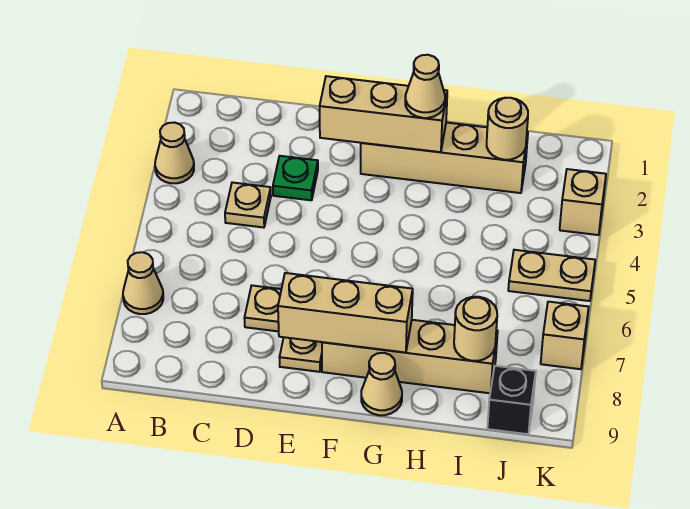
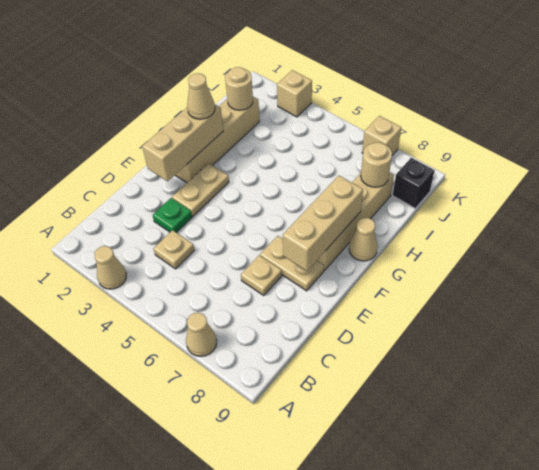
tan plate J5:K5 level 1 -> tan plate E3:F3 level 1

